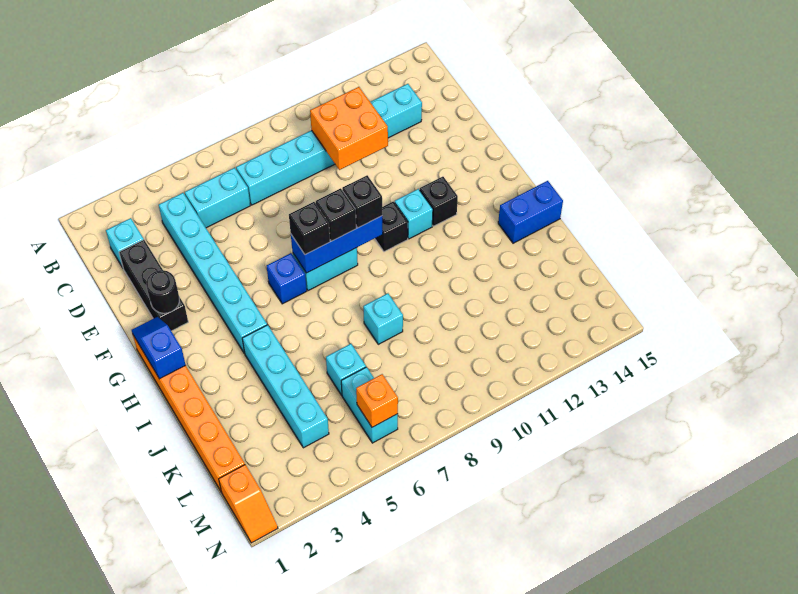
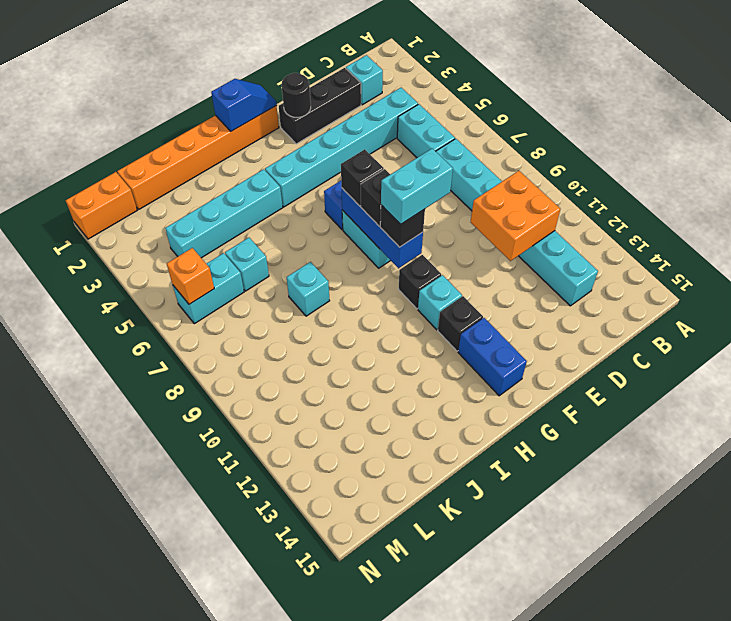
none -> cyan brick F9:G9 level 4
blue brick I14:I15 level 1 -> blue brick G13:G14 level 1
orange slope M1:N1 level 1 top M -> orange brick M1:N1 level 1

